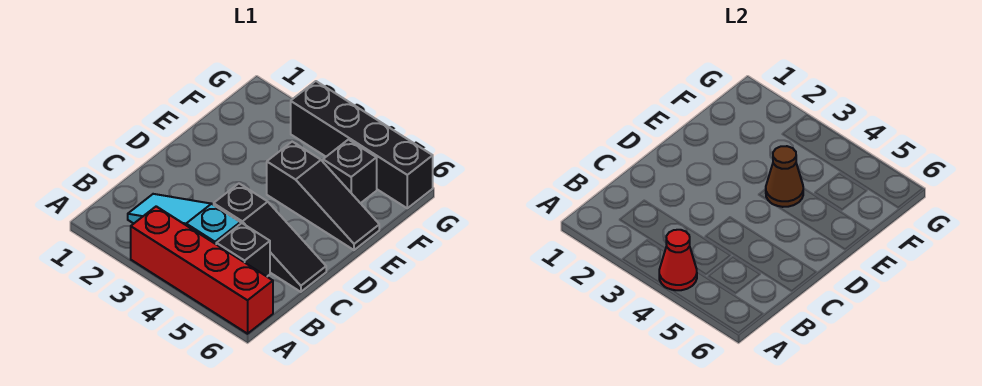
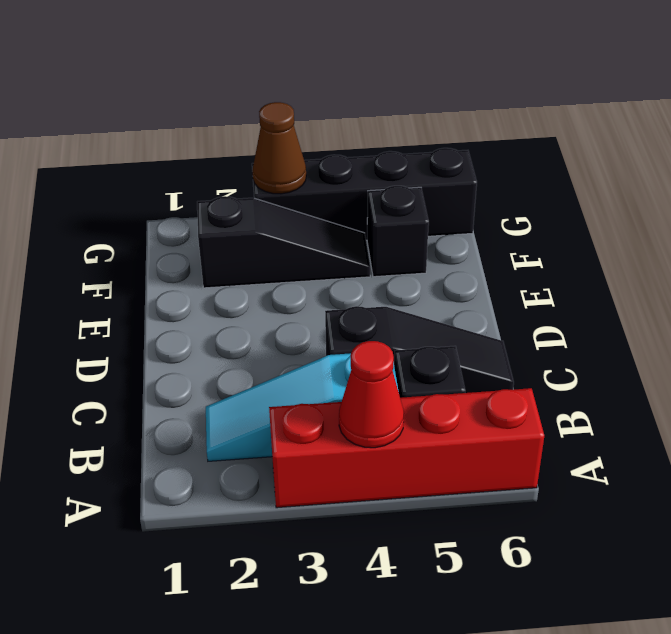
black slope E4:E6 level 1 top 4 -> black slope F2:F4 level 1 top 2
brown cone E4 level 2 -> brown cone G3 level 2

